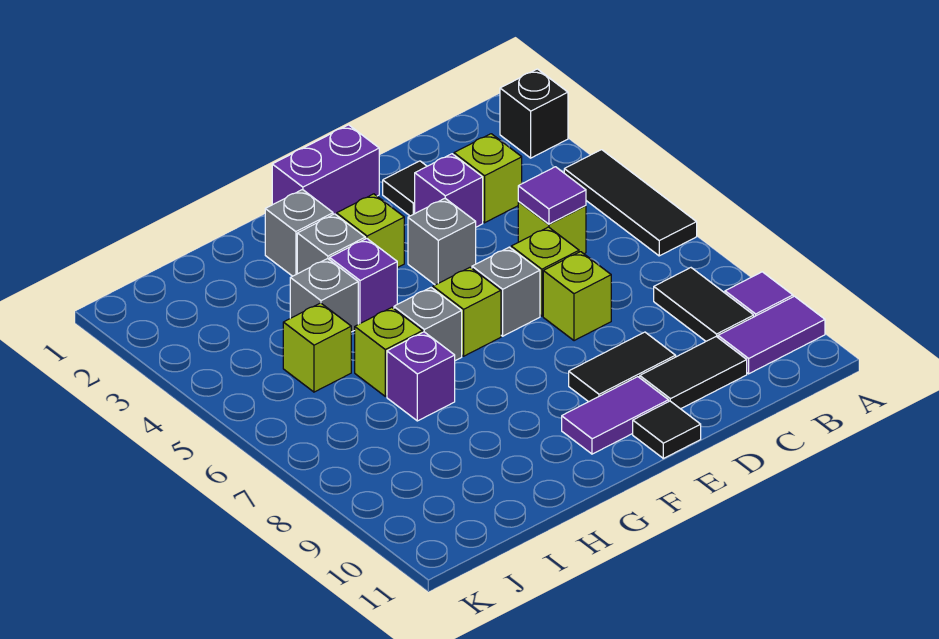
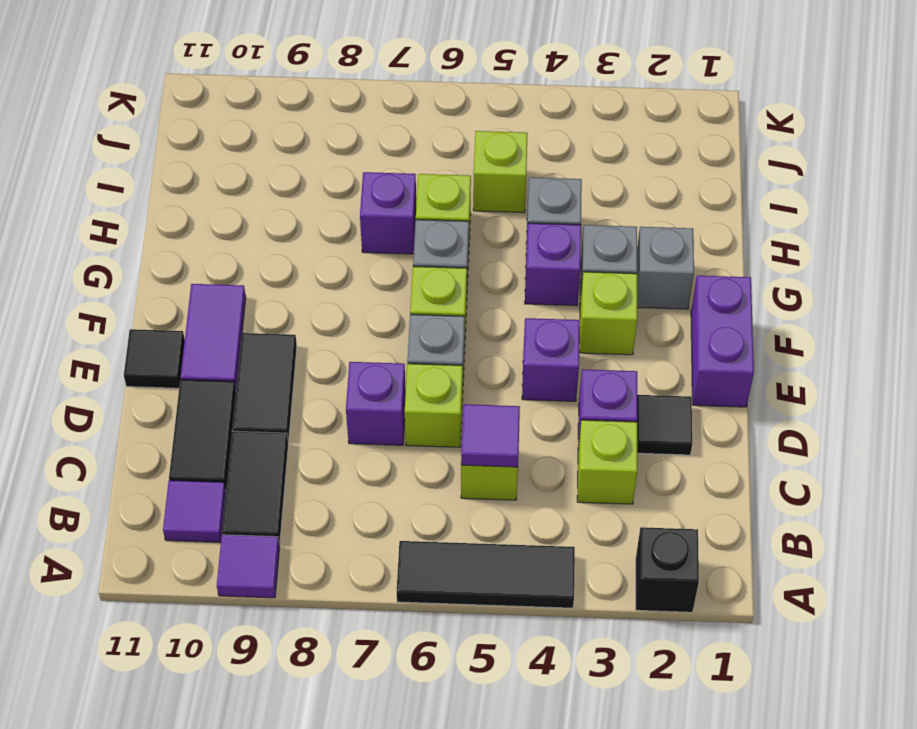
purple tile A10:B10 level 1 -> purple tile B10 level 1
black tile B8:B9 level 1 -> black tile B9:C9 level 1
lime brick D7 level 1 -> purple brick D7 level 1
grey brick E4 level 1 -> purple brick E4 level 1

